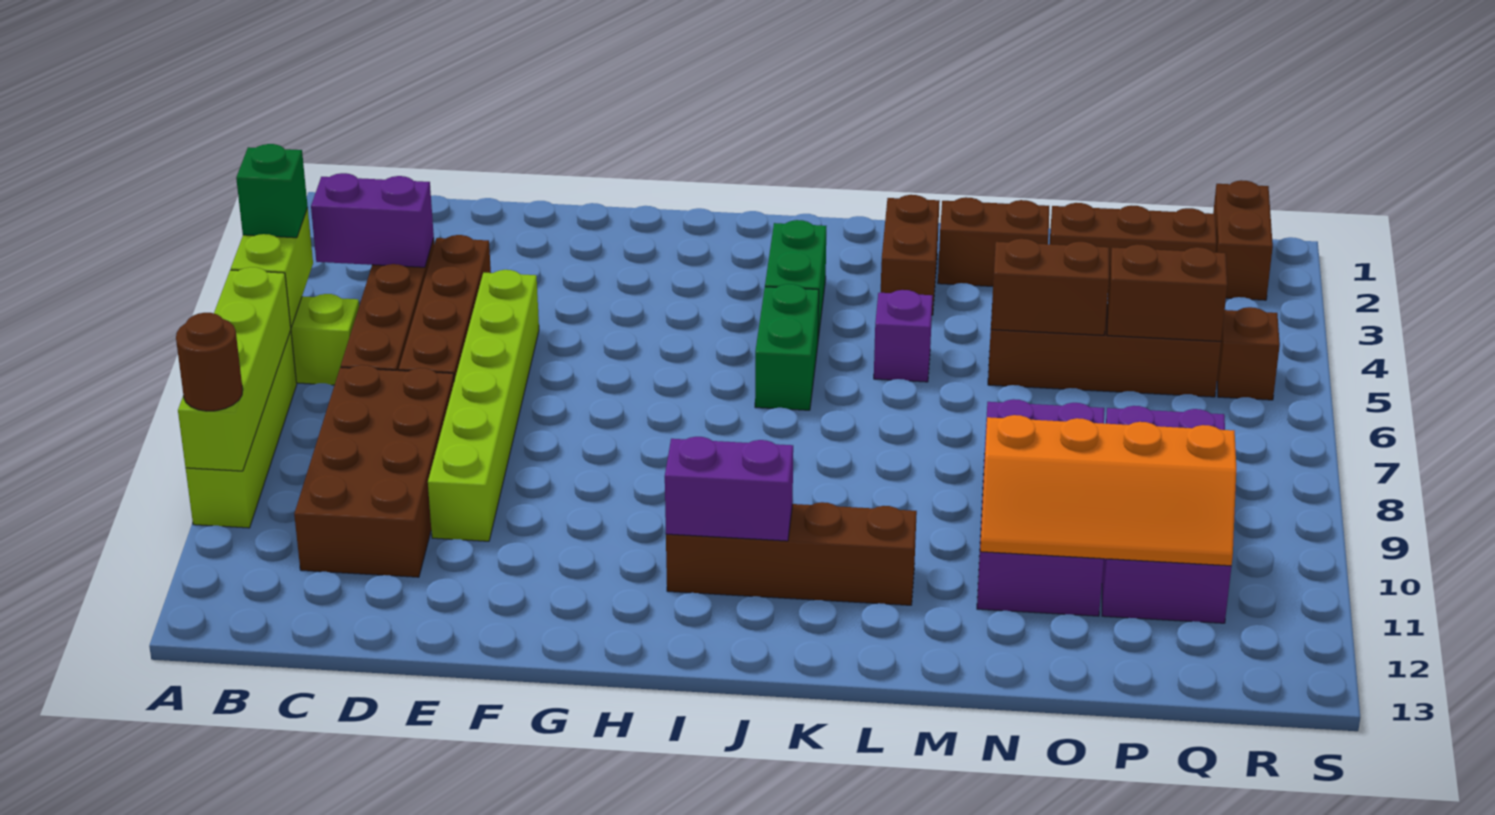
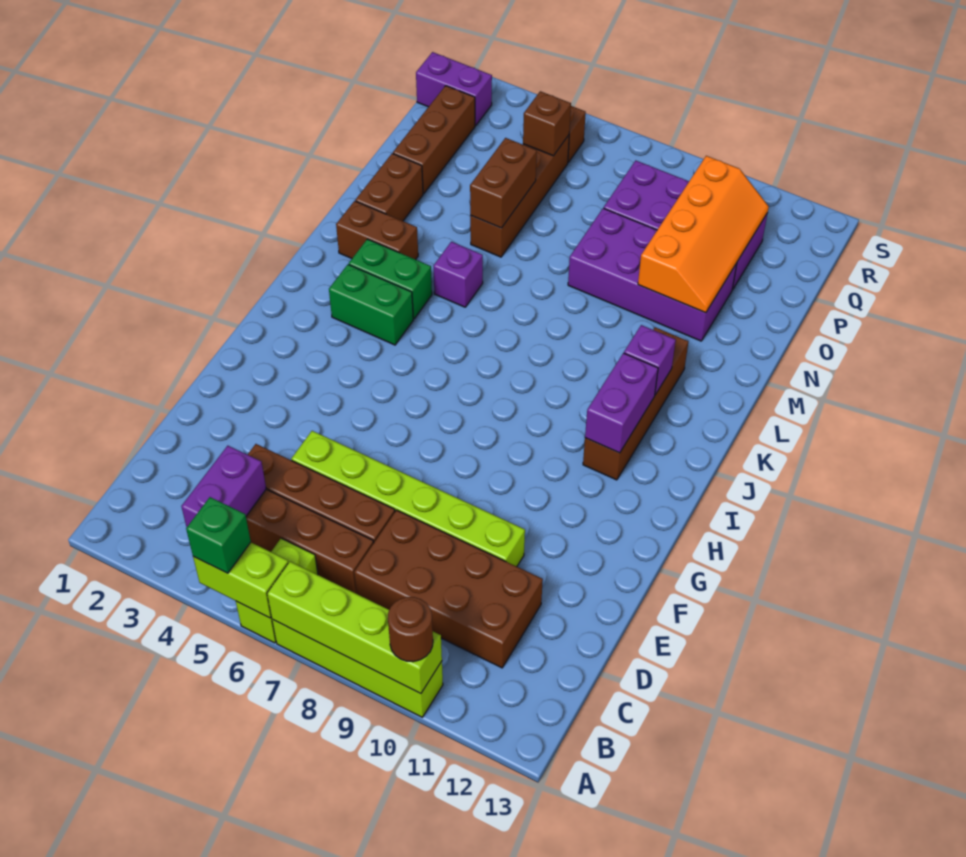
green brick J5:J6 level 1 -> green brick K3:K4 level 1
none -> purple brick K11 level 2
brown brick P5:Q5 level 2 -> brown brick Q5 level 2
brown brick R1:R2 level 1 -> purple brick R1:R2 level 1

